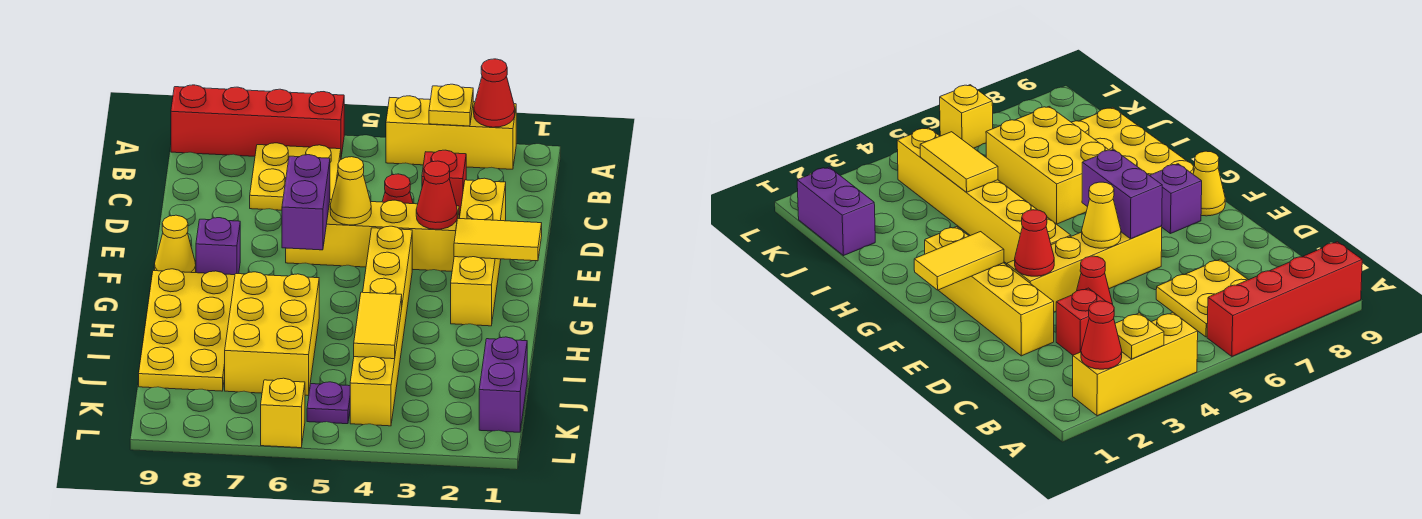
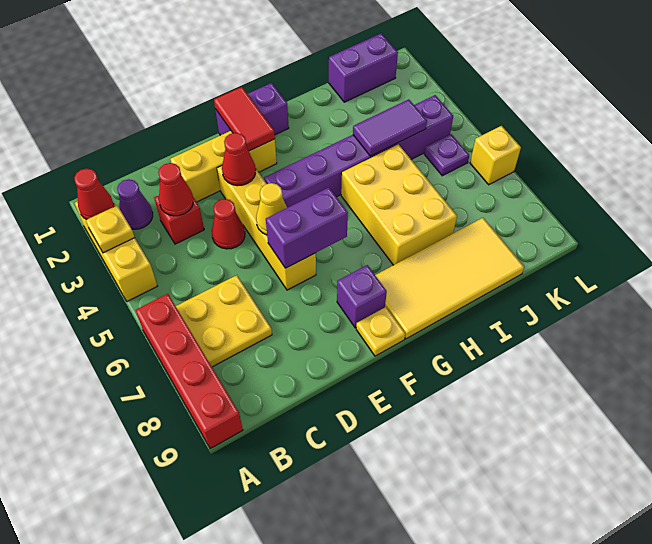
none -> purple cone B2 level 1
none -> red cone C3 level 2
yellow brick D2:G2 level 1 -> yellow brick D2:F2 level 1
none -> purple brick F1:G1 level 1
yellow tile F1:F2 level 2 -> red tile F1:F2 level 2
yellow brick F4:K4 level 1 -> purple brick F4:K4 level 1
yellow cone F9 level 1 -> yellow plate F9 level 1
yellow plate G8:J9 level 1 -> yellow tile G8:J9 level 1
yellow brick H6:J7 level 1 -> yellow brick H5:I7 level 1
yellow tile I4:J4 level 2 -> purple tile I4:J4 level 2

